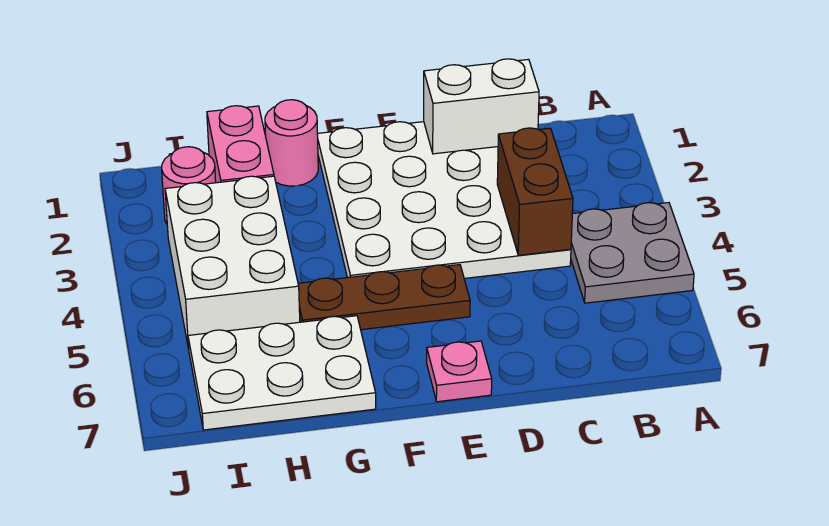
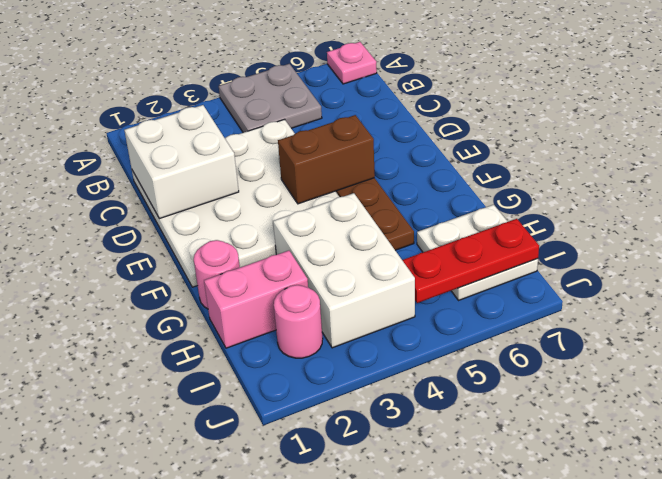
white brick C1:D1 level 2 -> white brick C1:D2 level 2
brown brick C3:C4 level 2 -> brown brick E4:E5 level 2
pink plate E7 level 1 -> pink plate A7 level 1
white plate G6:I7 level 1 -> white plate H6:I7 level 1
white brick H3:I5 level 1 -> white brick G3:I4 level 1
none -> red plate I5:I7 level 2

